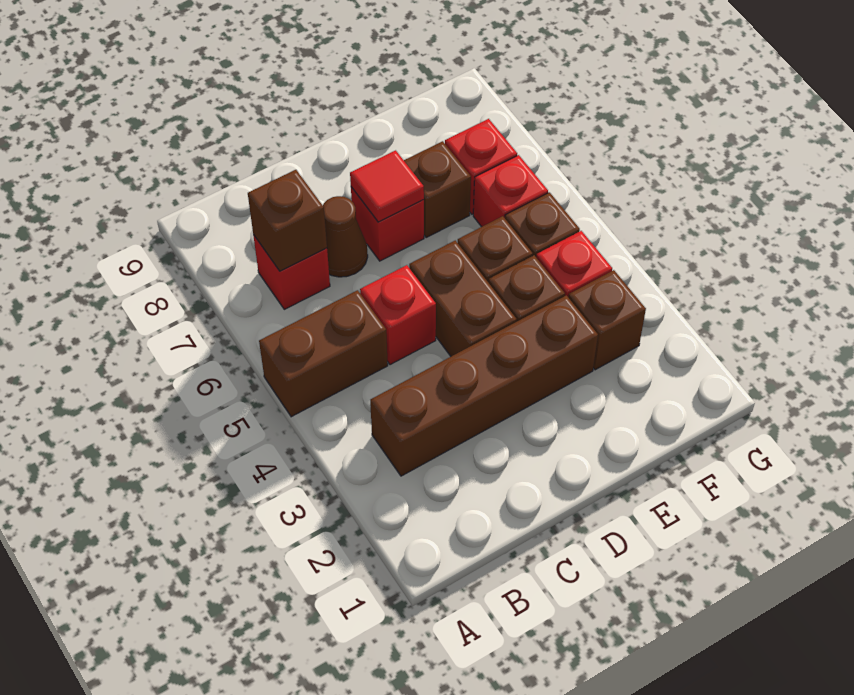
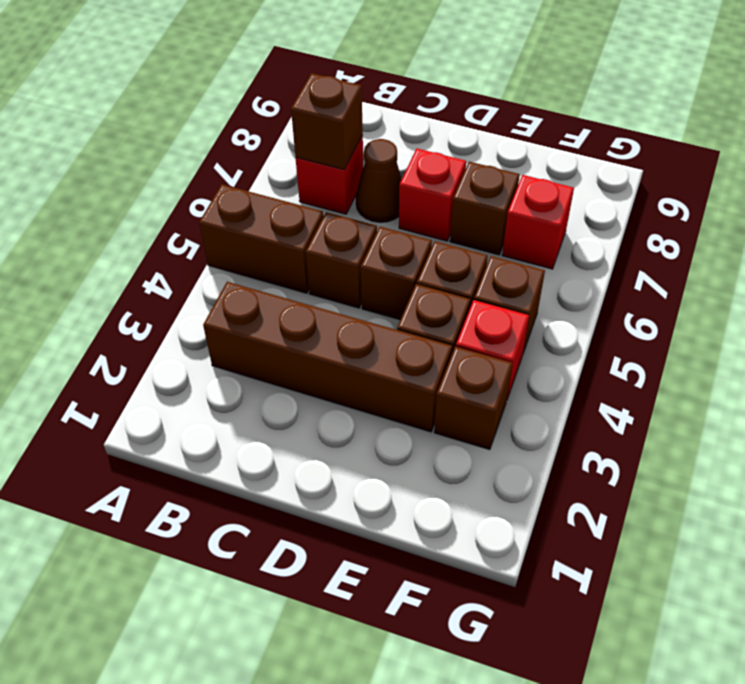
red brick C5 level 1 -> brown brick C5 level 1
brown brick D4:D5 level 1 -> brown brick D5 level 1
red tile D7 level 2 -> none
red brick F6 level 1 -> none

